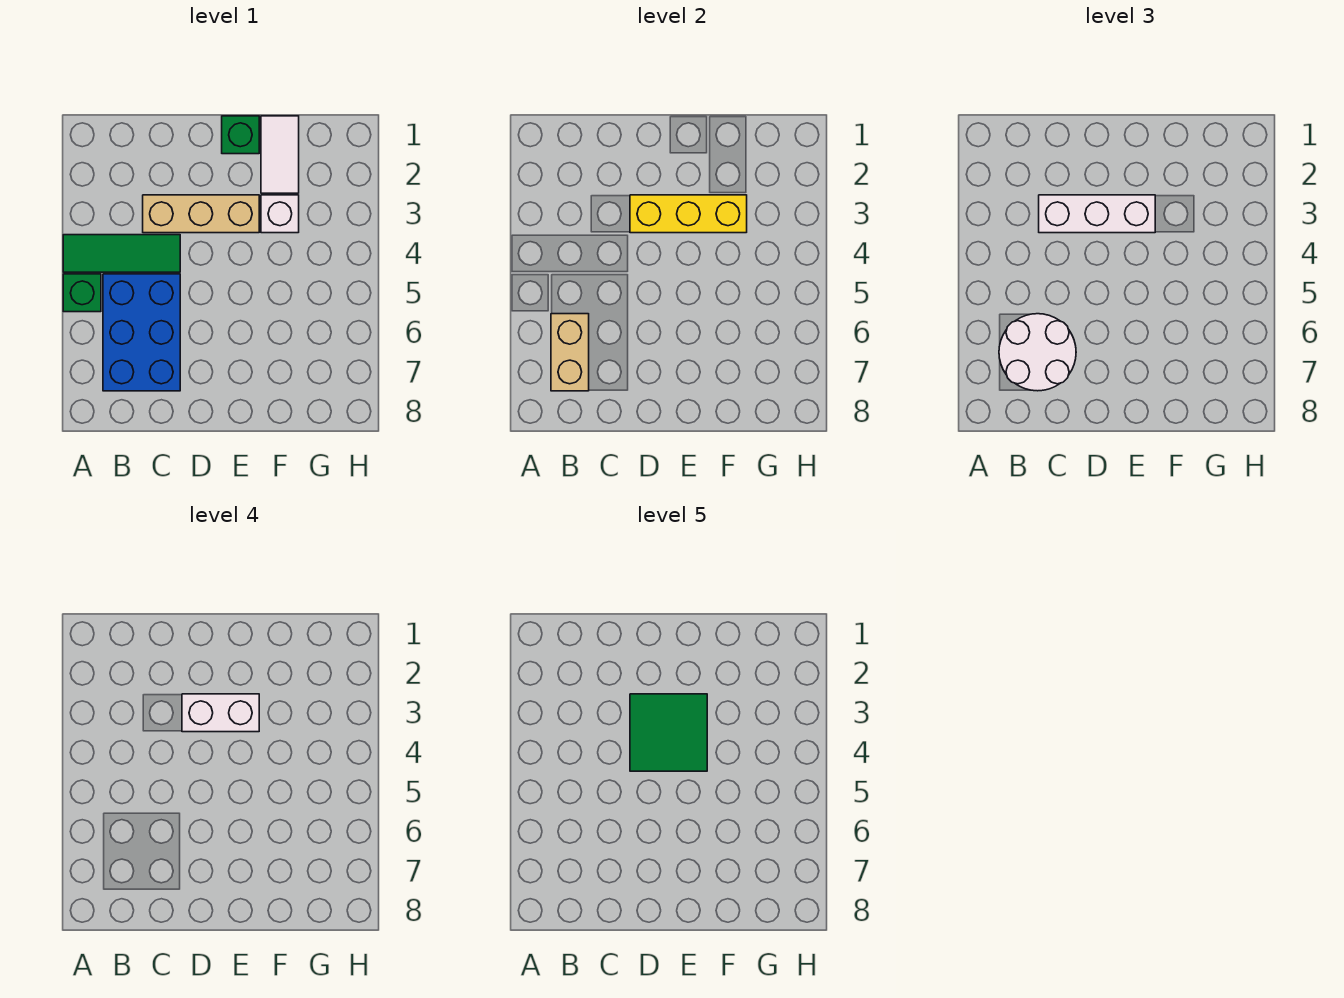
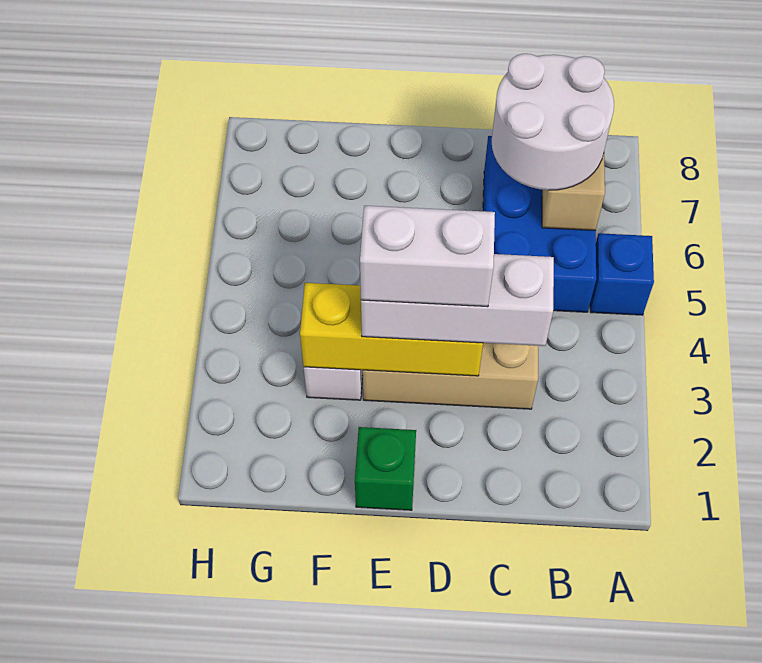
green tile A4:C4 level 1 -> none
green brick A5 level 1 -> blue brick A5 level 1
green tile D3:E4 level 5 -> none
white tile F1:F2 level 1 -> none

